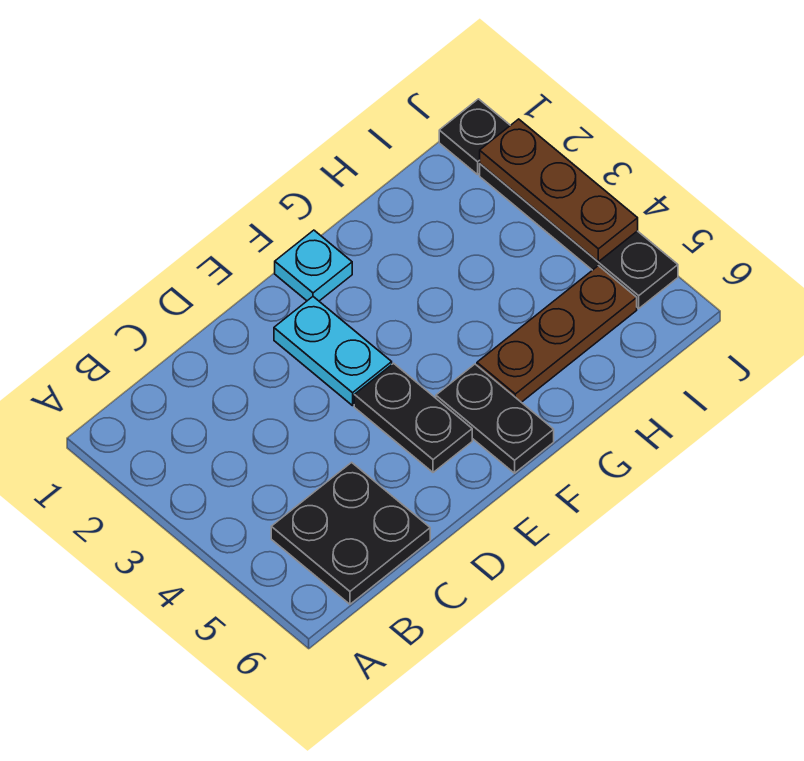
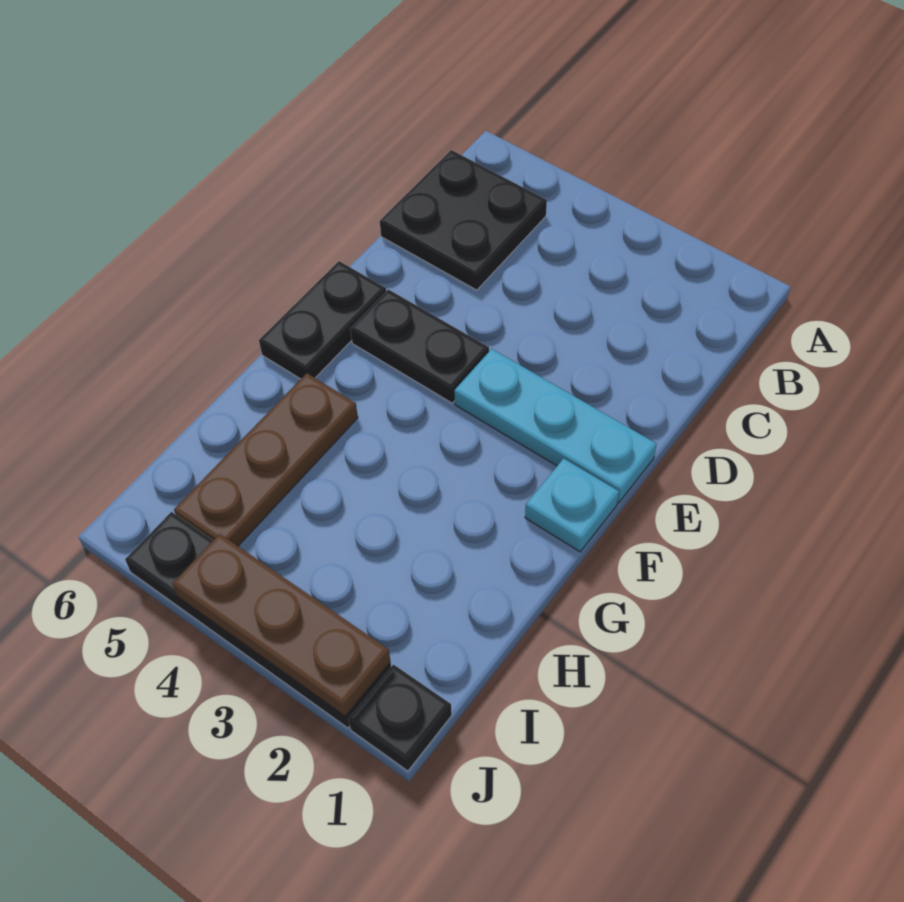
cyan plate E2:E3 level 1 -> cyan plate E1:E3 level 1
black plate F5:F6 level 1 -> black plate E6:F6 level 1

